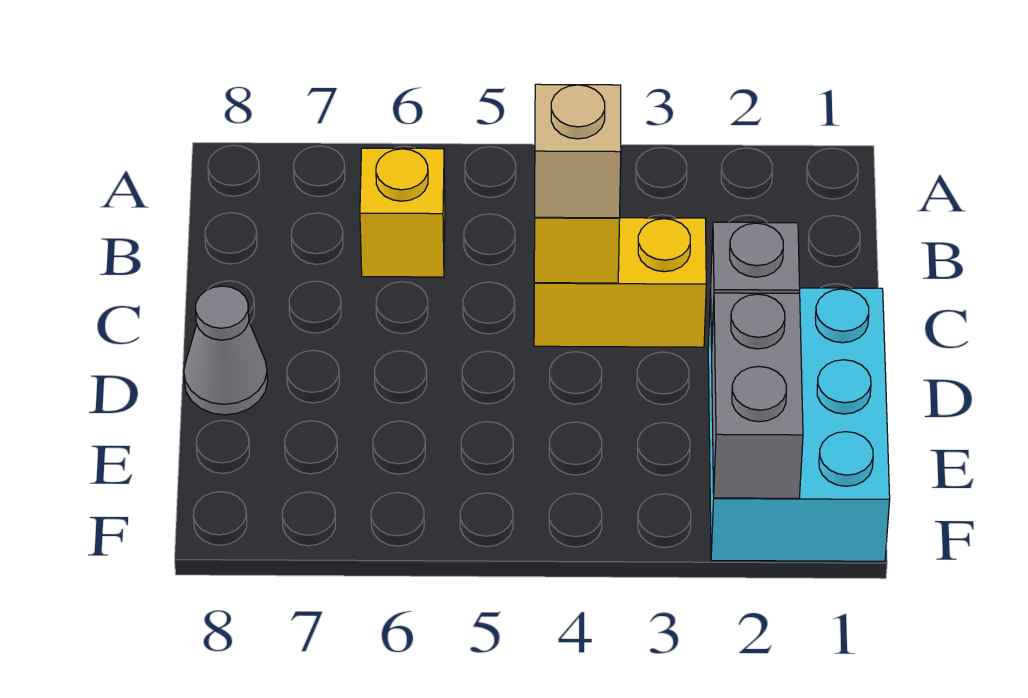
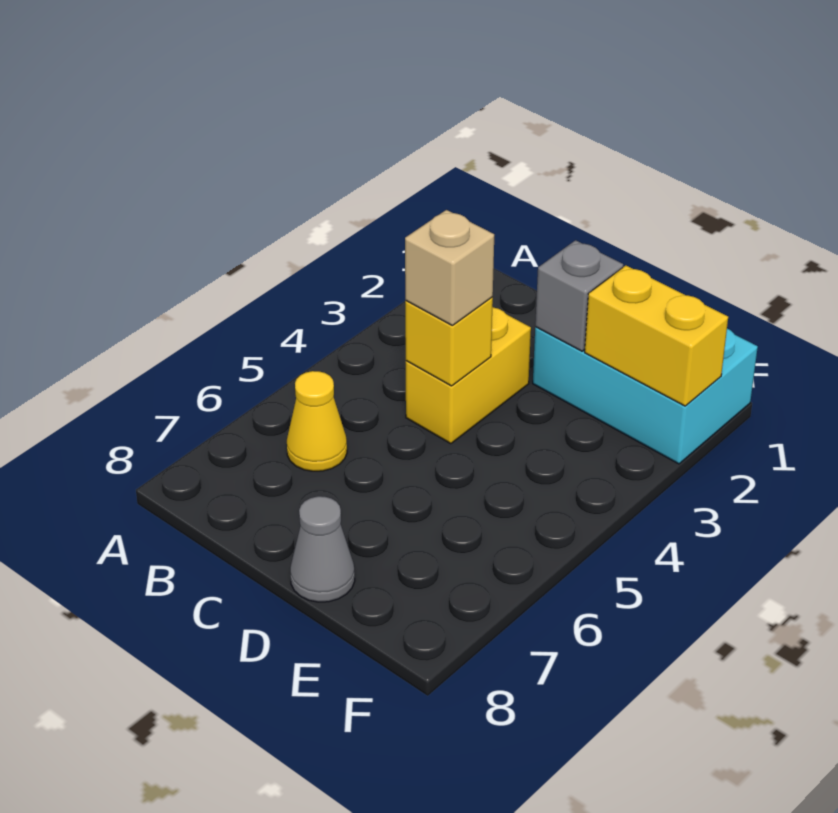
yellow brick B6 level 1 -> yellow cone B6 level 1
grey brick E2:F2 level 2 -> yellow brick E2:F2 level 2

